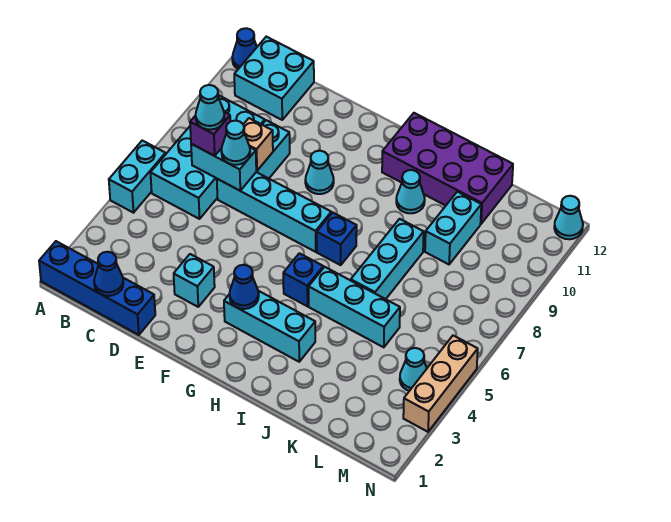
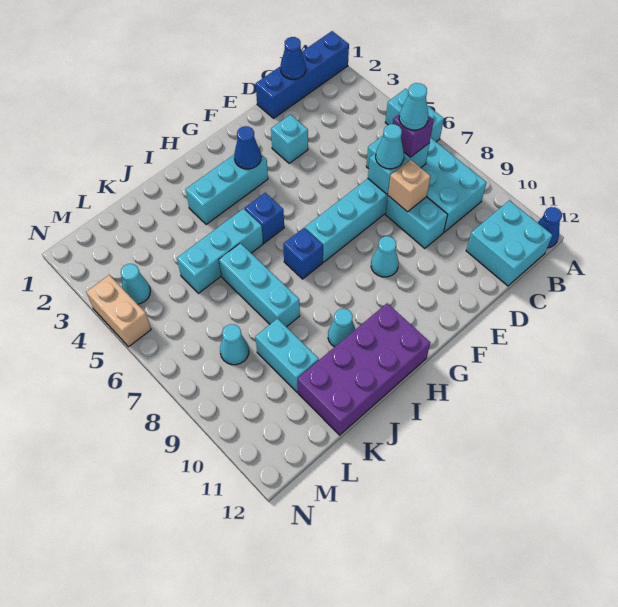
tan brick N3:N5 level 1 -> tan brick N4:N5 level 1
cyan cone N12 level 1 -> cyan cone L8 level 1

